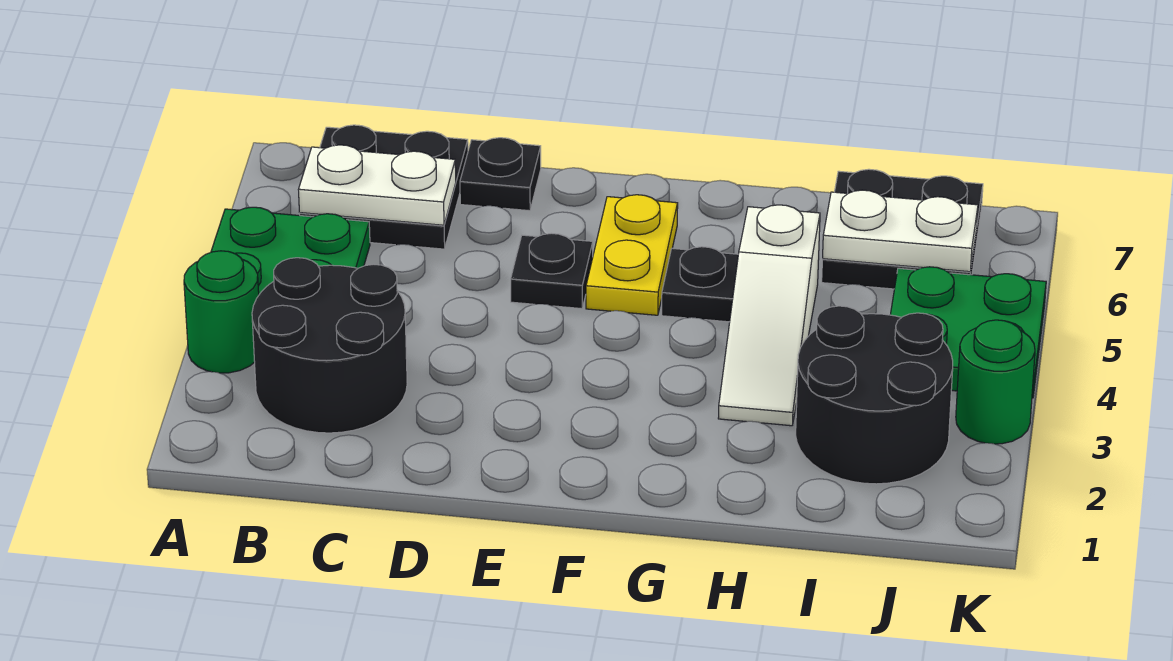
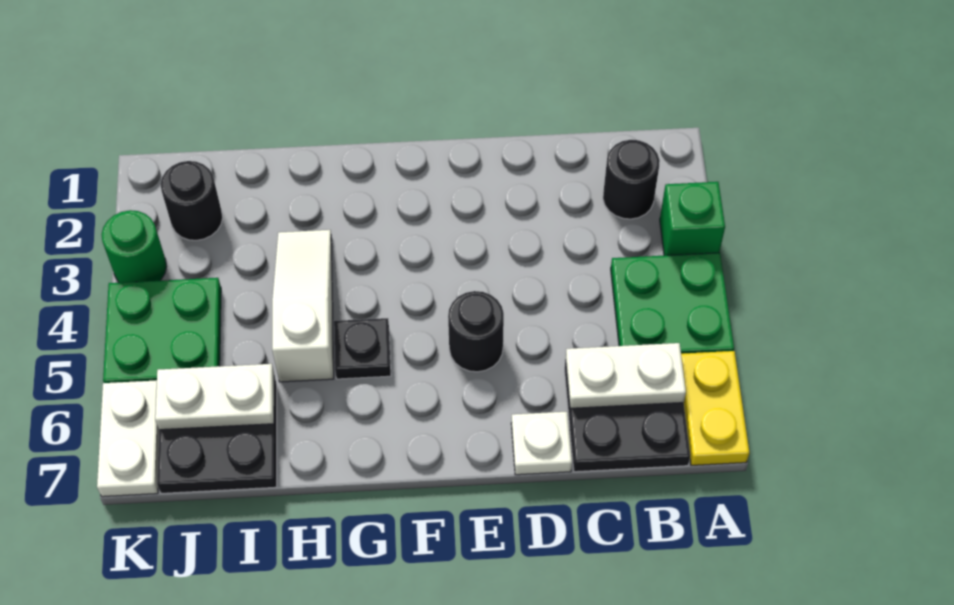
green round brick A3 level 1 -> green brick A3 level 1
black round brick B2:C3 level 1 -> black round brick B2 level 1
black plate D7 level 1 -> white plate D7 level 1
black plate E5 level 1 -> black round brick E5 level 1
yellow plate F5:F6 level 1 -> yellow plate A6:A7 level 1
black round brick I2:J3 level 1 -> black round brick J2 level 1
none -> white plate K6:K7 level 1

